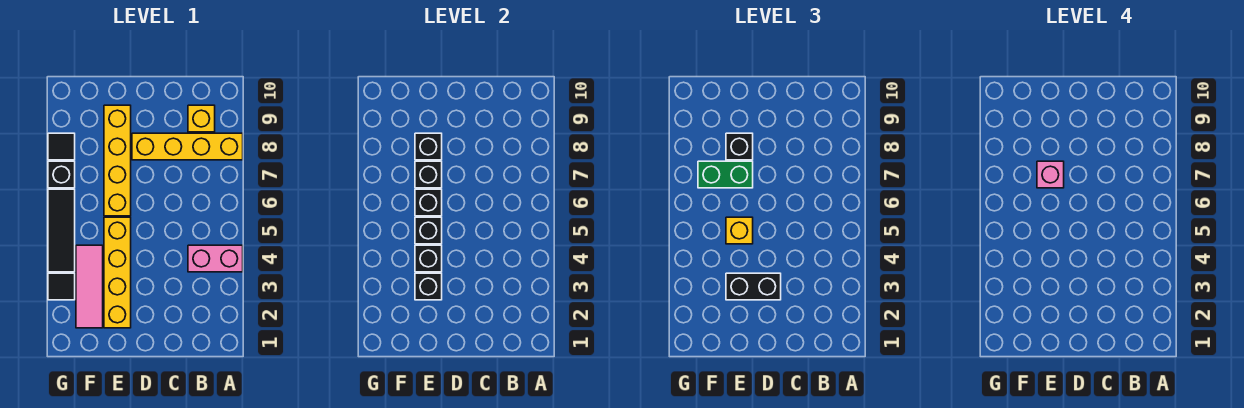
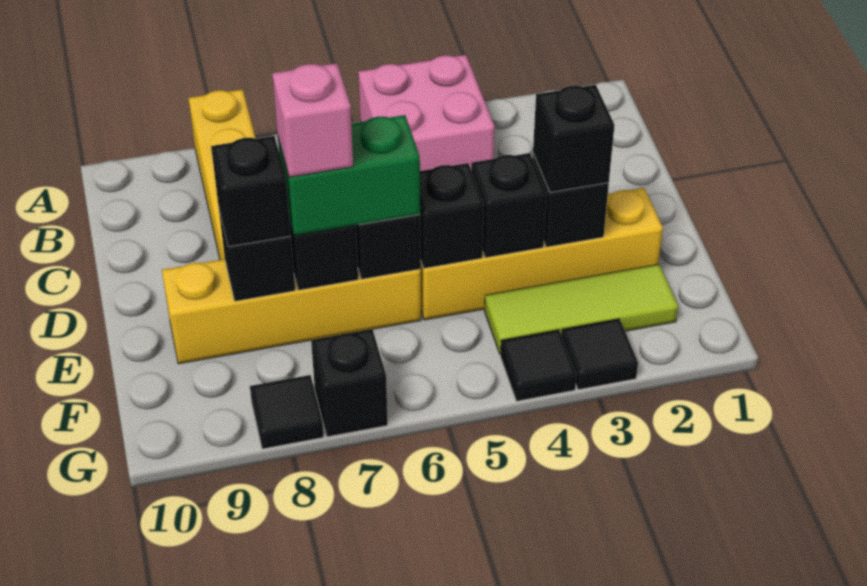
pink brick A4:B4 level 1 -> pink brick A4:B5 level 1
yellow brick B9 level 1 -> none
black brick D3:E3 level 3 -> black brick E3 level 3
yellow brick E5 level 3 -> none
green brick E7:F7 level 3 -> green brick E6:E7 level 3
pink tile F2:F4 level 1 -> lime tile F2:F4 level 1
black tile G4:G6 level 1 -> black tile G4 level 1

